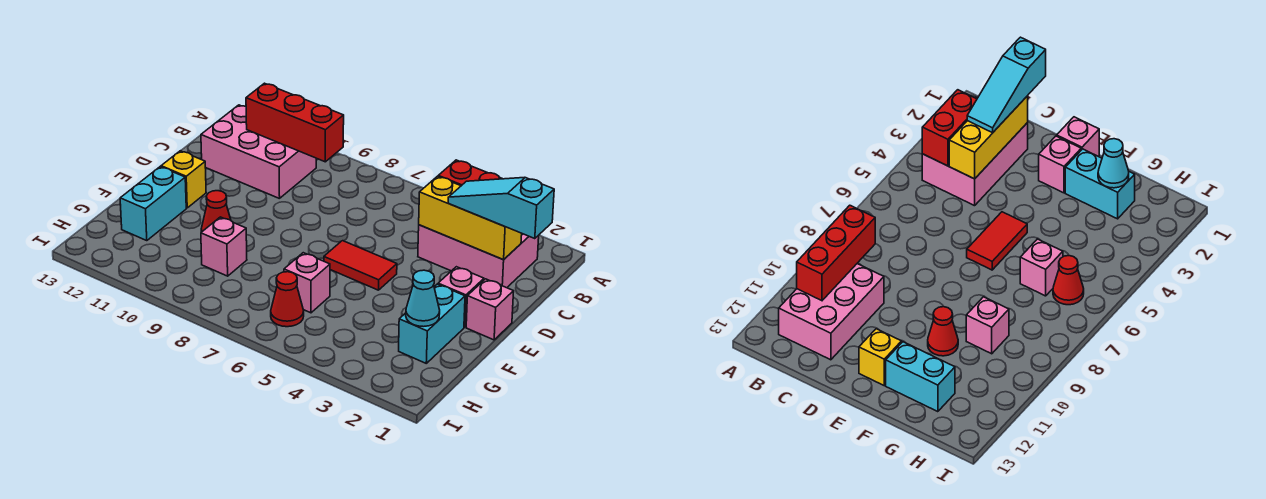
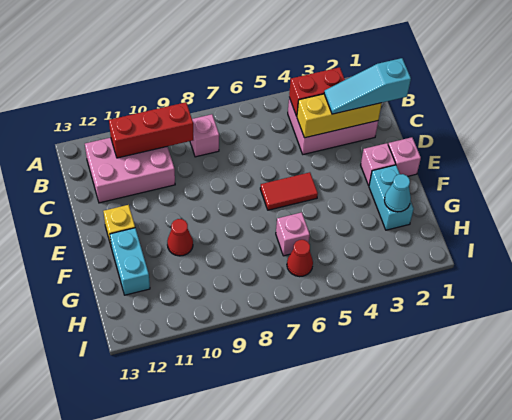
pink brick G9 level 1 -> pink brick B8 level 1

